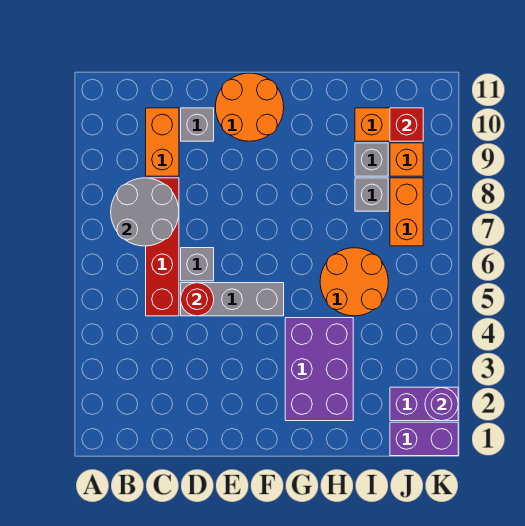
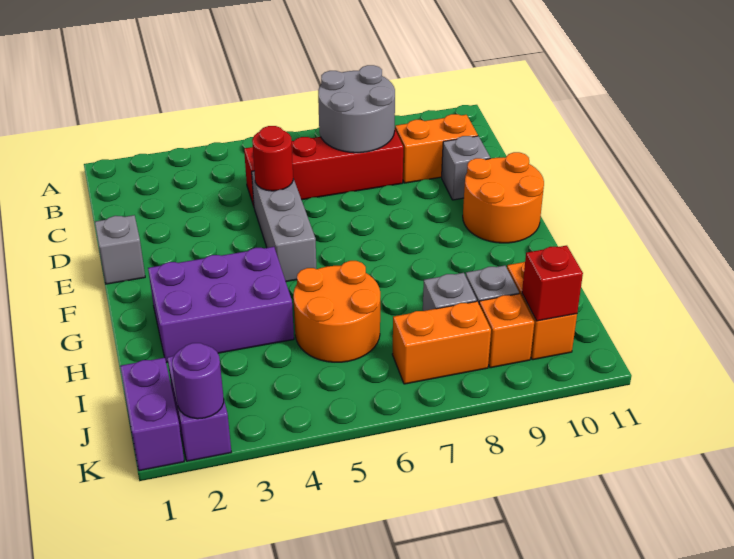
grey brick D6 level 1 -> grey brick E1 level 1

